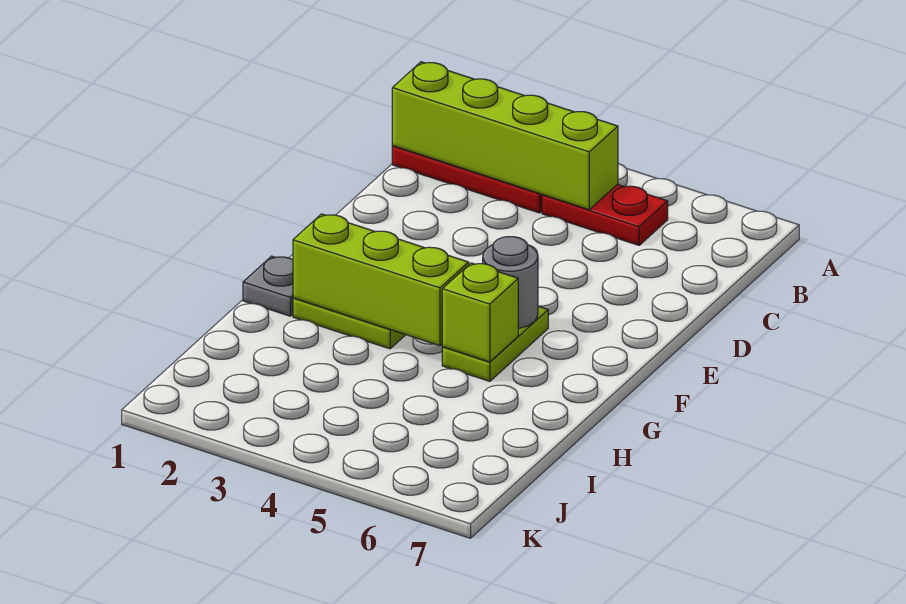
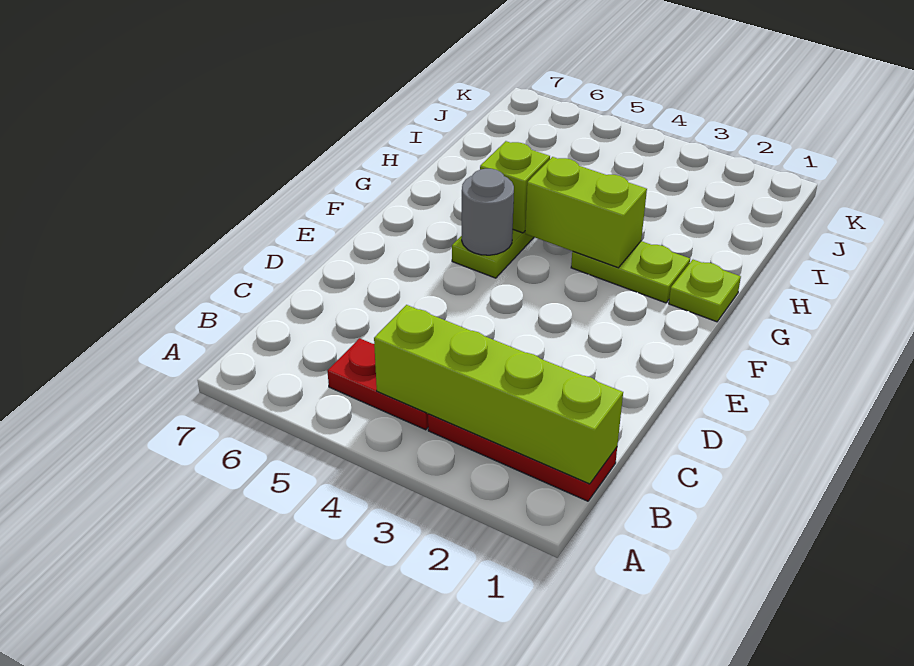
grey plate G1 level 1 -> lime plate G1 level 1
lime brick G2:G4 level 2 -> lime brick G3:G4 level 2

